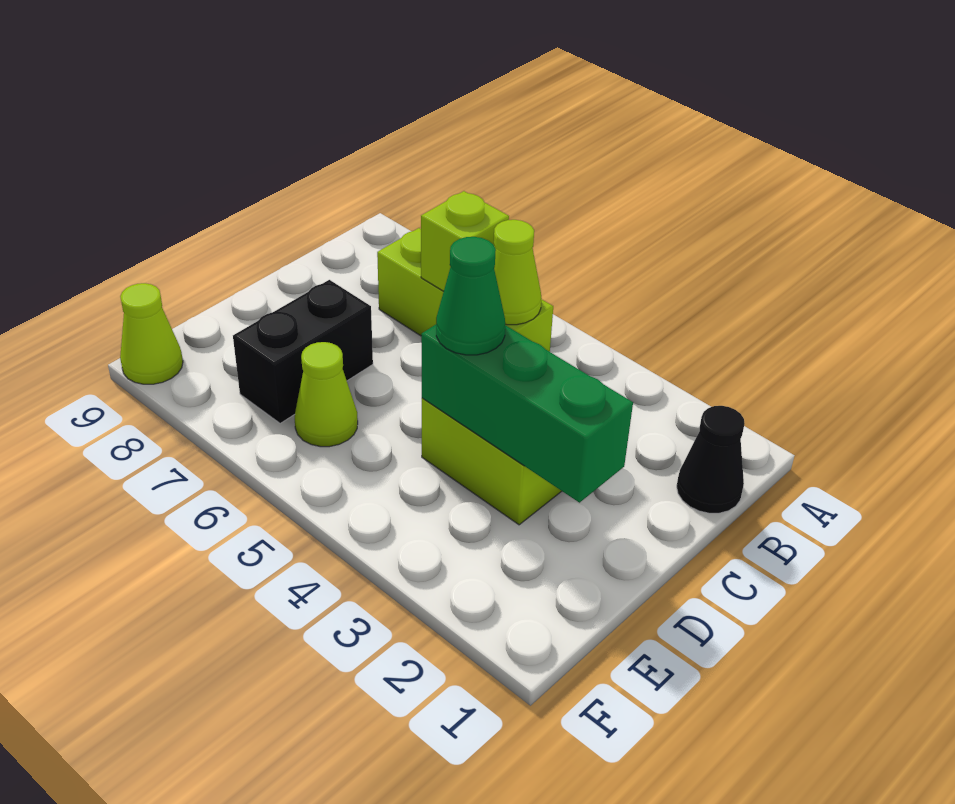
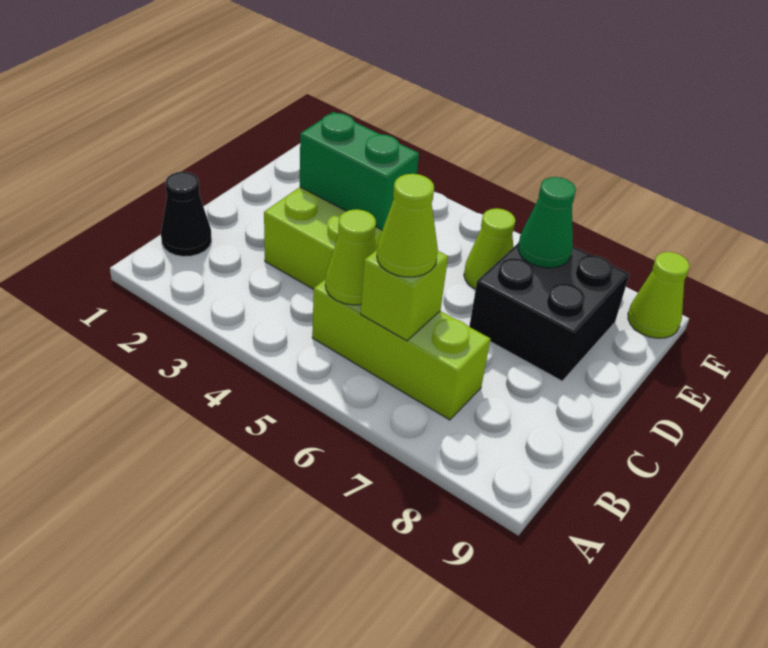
none -> lime cone B6 level 3
green brick D2:D4 level 2 -> green brick D3:D4 level 2
green cone D4 level 3 -> green cone E7 level 2
black brick D7:E7 level 1 -> black brick D7:E8 level 1

